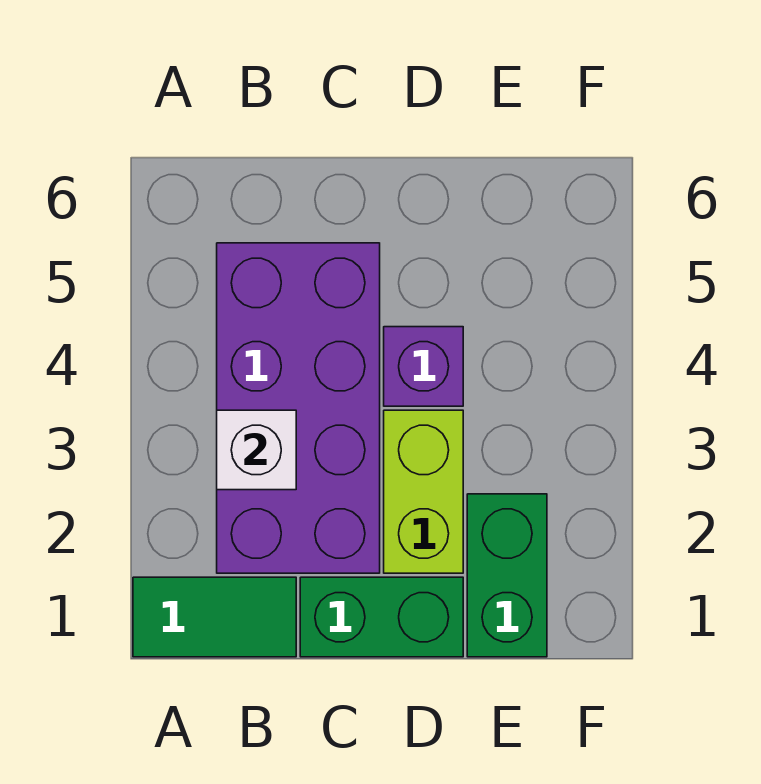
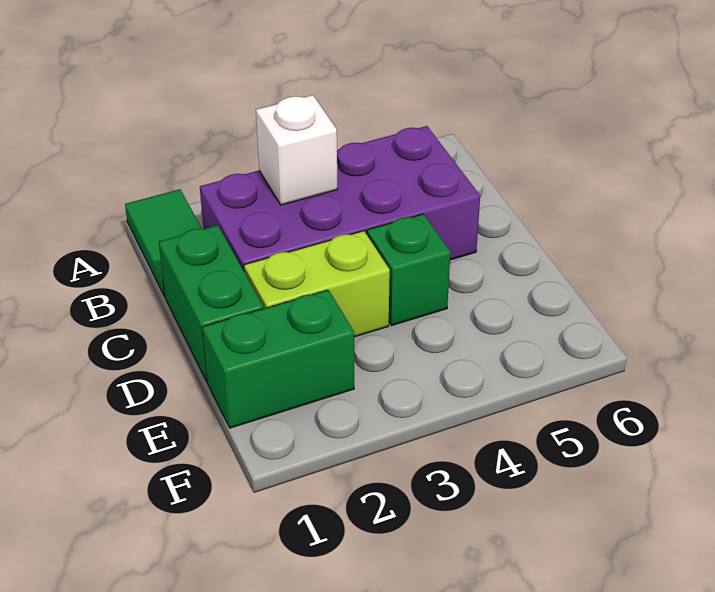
purple brick D4 level 1 -> green brick D4 level 1

